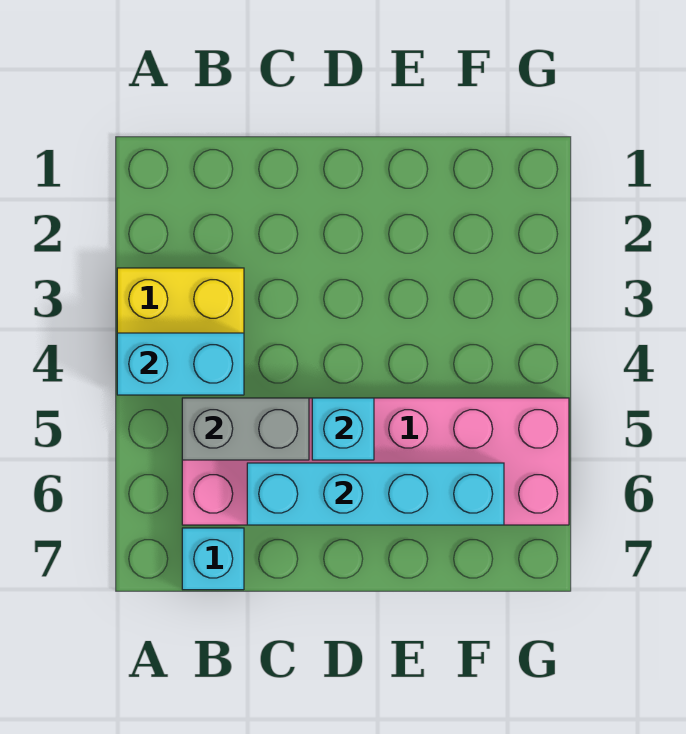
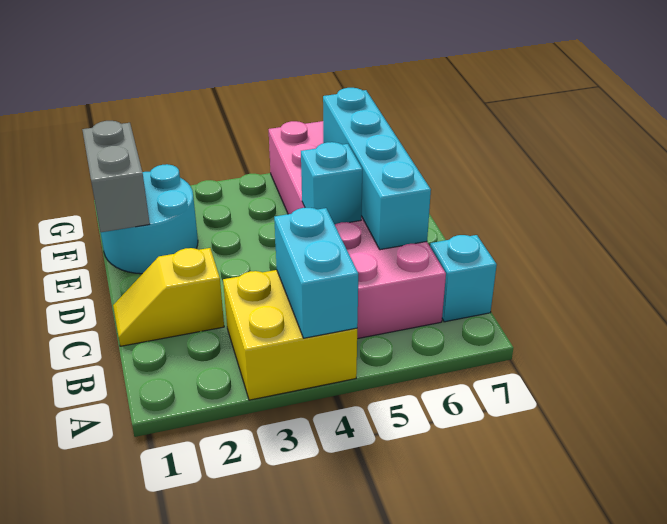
grey brick B5:C5 level 2 -> grey brick E1:F1 level 2
none -> yellow slope C1:C2 level 1 top 2
none -> cyan round brick E1:F2 level 1

